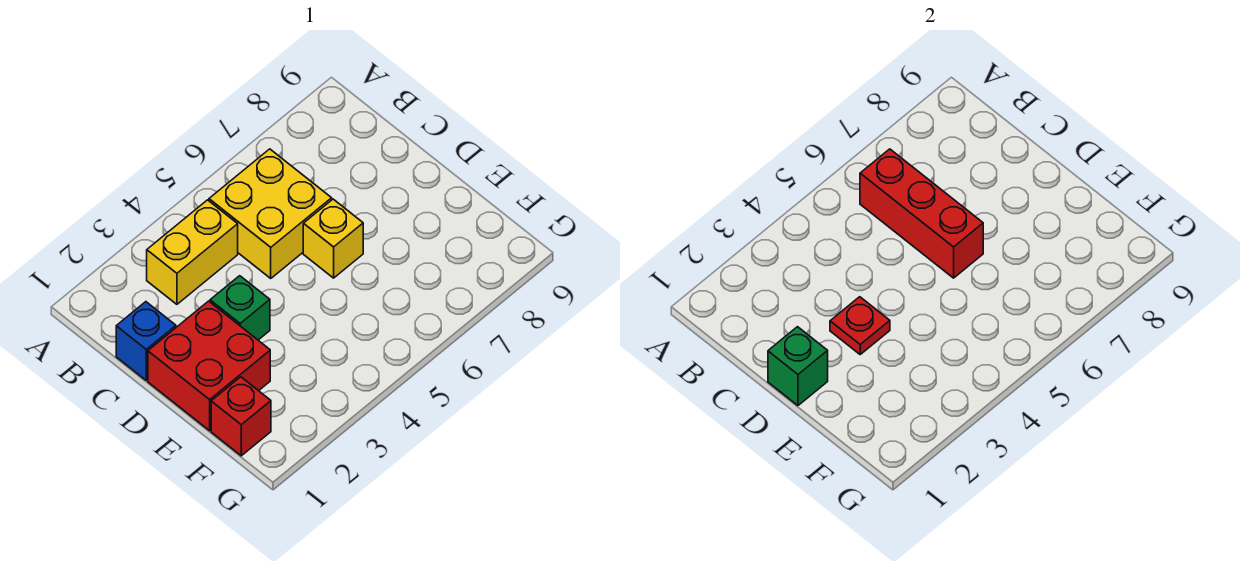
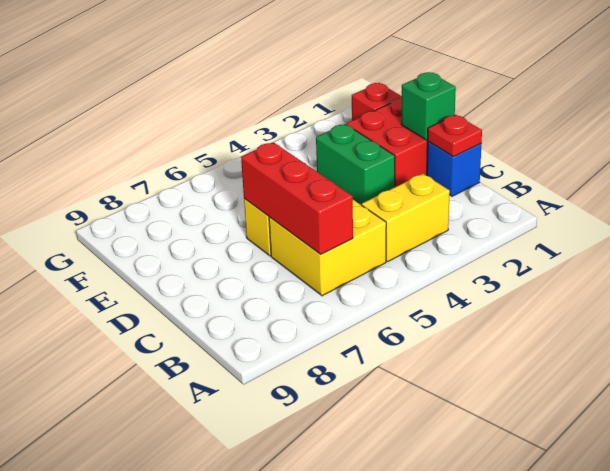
green brick D3 level 1 -> green brick D3:E3 level 1
red plate D3 level 2 -> red plate C1 level 2

